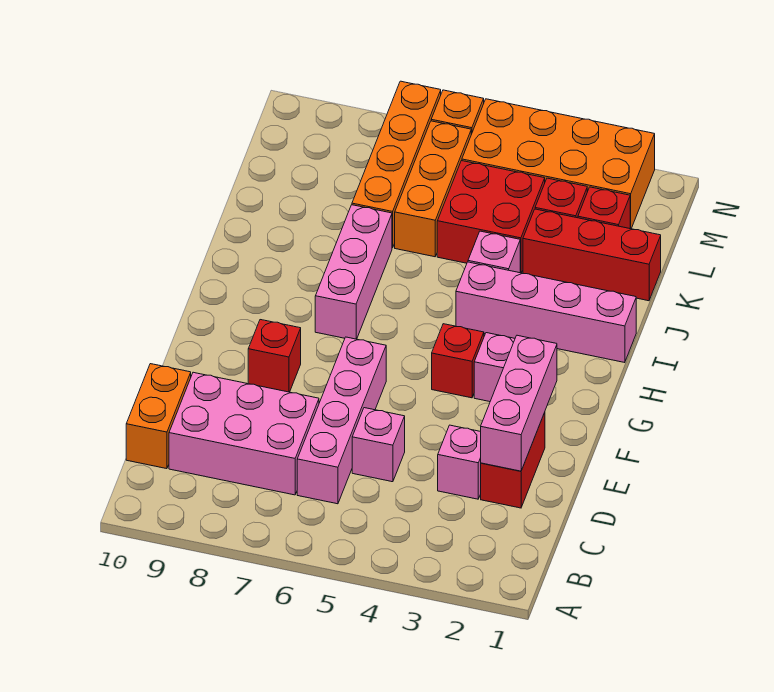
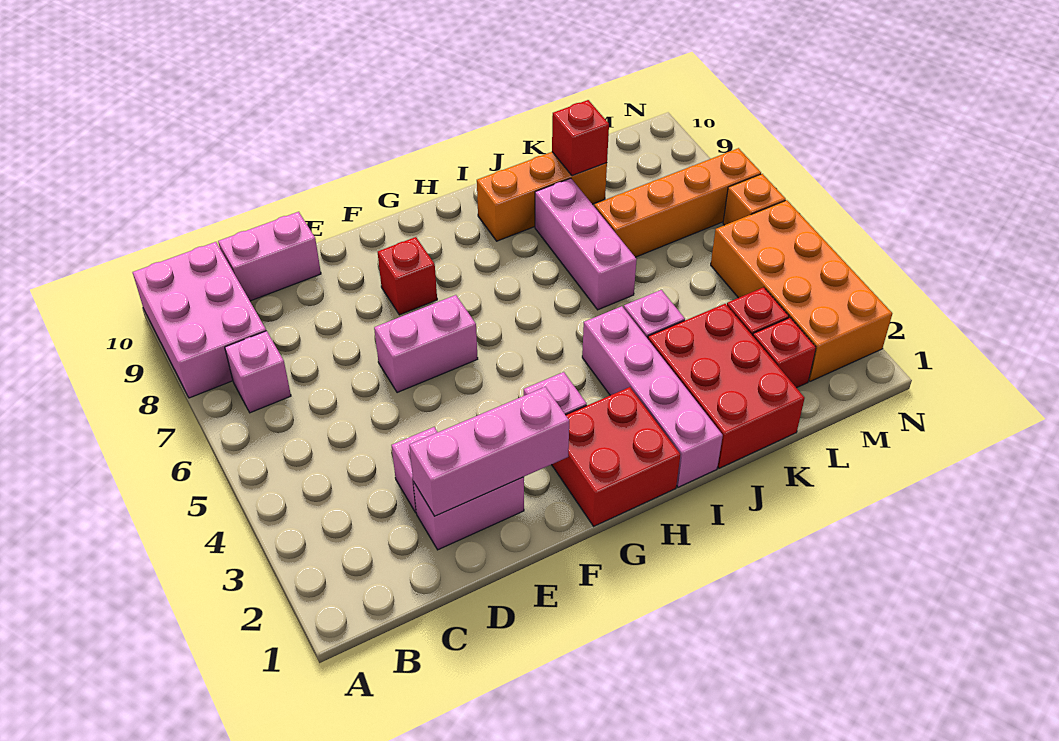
pink brick C6:F6 level 1 -> pink brick E6:F6 level 1
pink brick C7:D9 level 1 -> pink brick A8:B10 level 1
orange brick C10:D10 level 1 -> pink brick C10:D10 level 1
red brick D2:E2 level 1 -> pink brick D2:E2 level 1
pink brick D5 level 1 -> pink brick B7 level 1
red brick G4 level 1 -> red brick K9 level 2
pink brick H7:J7 level 1 -> pink brick J6:J8 level 1
red brick K1:K3 level 1 -> red brick J1:K3 level 1
red brick K4:L5 level 1 -> red brick G1:H2 level 1
orange brick K6:M6 level 1 -> orange brick I9:K9 level 1

